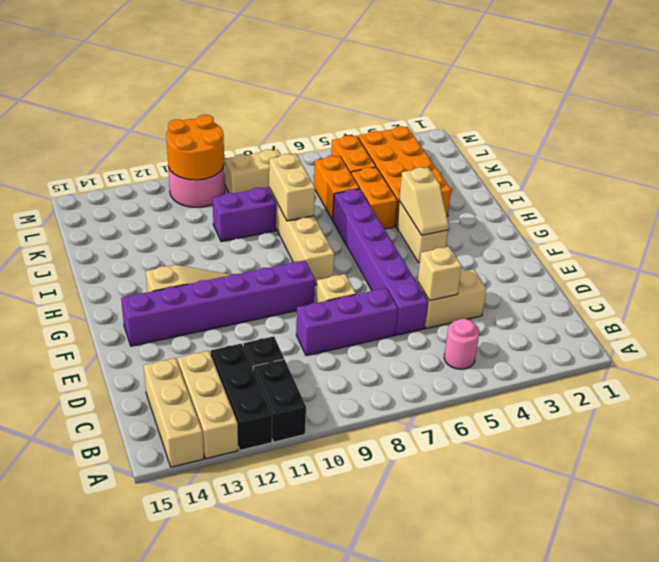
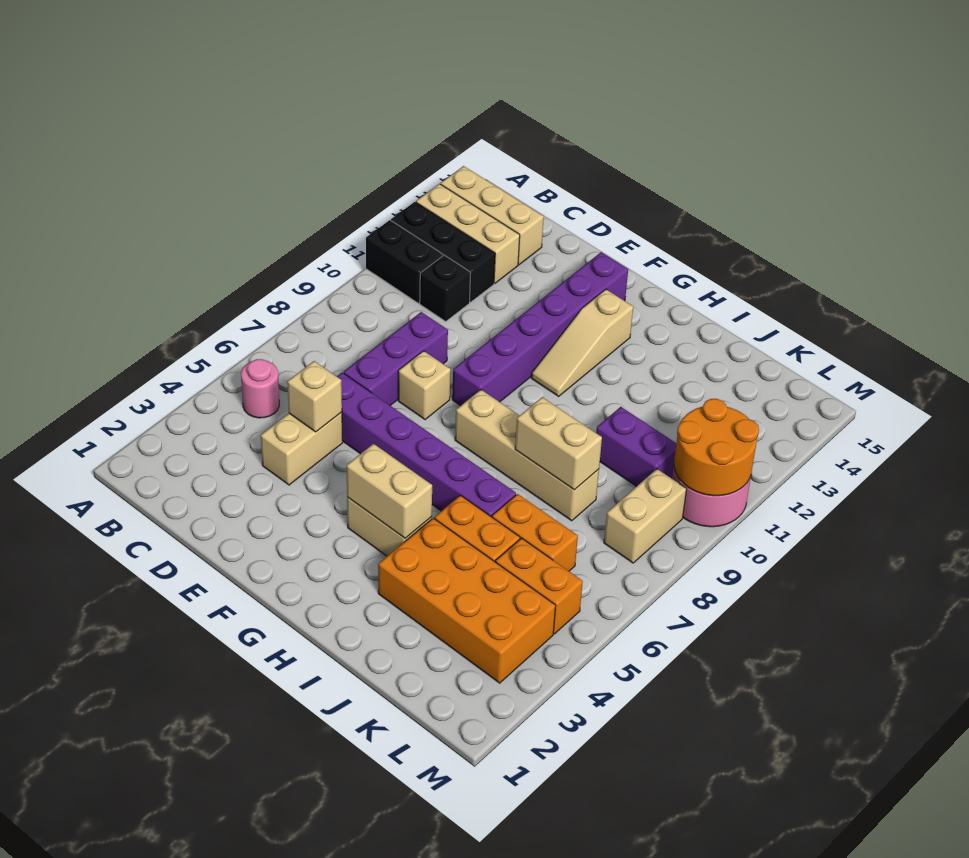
tan slope G4:H4 level 2 top H -> tan brick G4:H4 level 2
purple brick J9:J10 level 1 -> purple brick J10:K10 level 1

